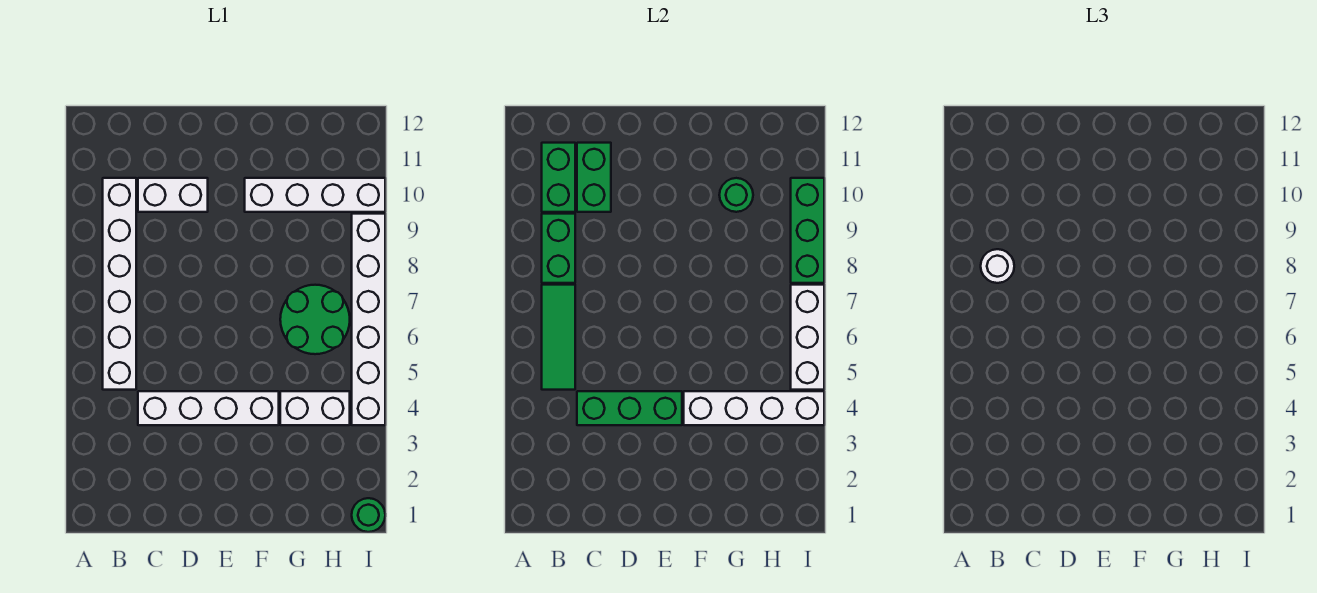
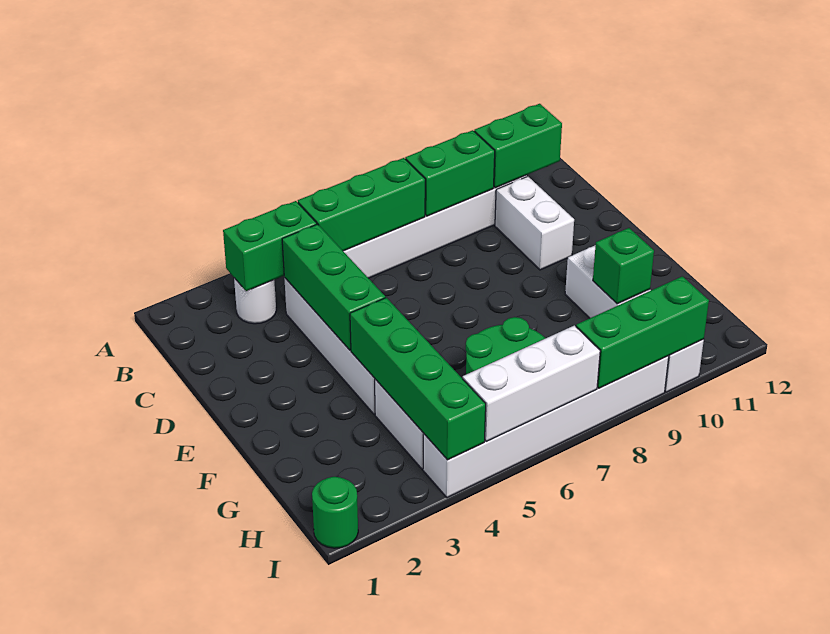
green tile B5:B7 level 2 -> green brick B5:B7 level 2
white round brick B8 level 3 -> white round brick B3 level 1
green brick C10:C11 level 2 -> green brick B3:B4 level 2
white brick F4:I4 level 2 -> green brick F4:I4 level 2
green round brick G10 level 2 -> green brick G10 level 2

